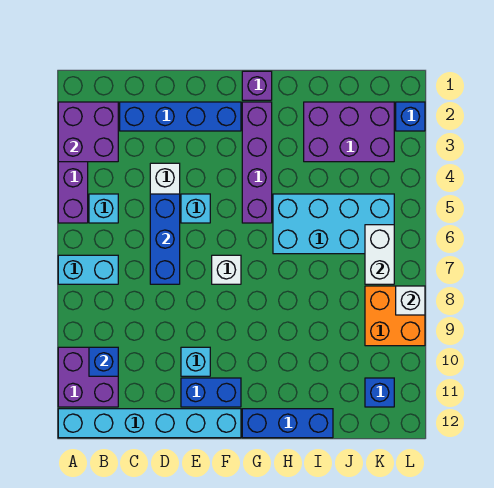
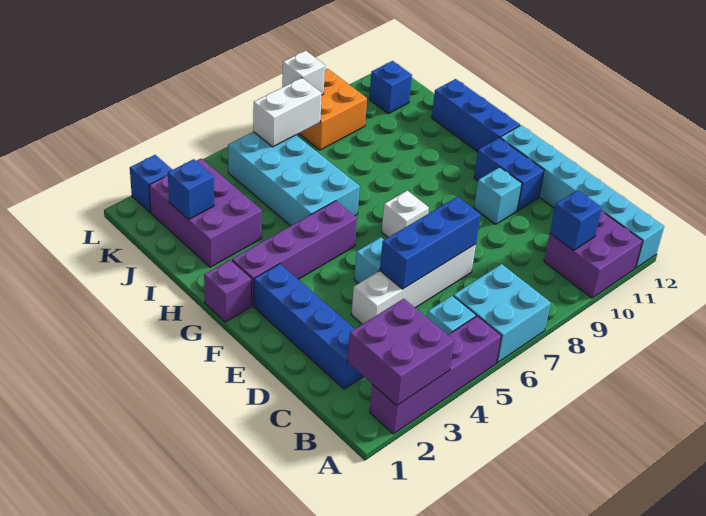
cyan brick A7:B7 level 1 -> cyan brick A6:B7 level 1
none -> blue brick J2 level 2

